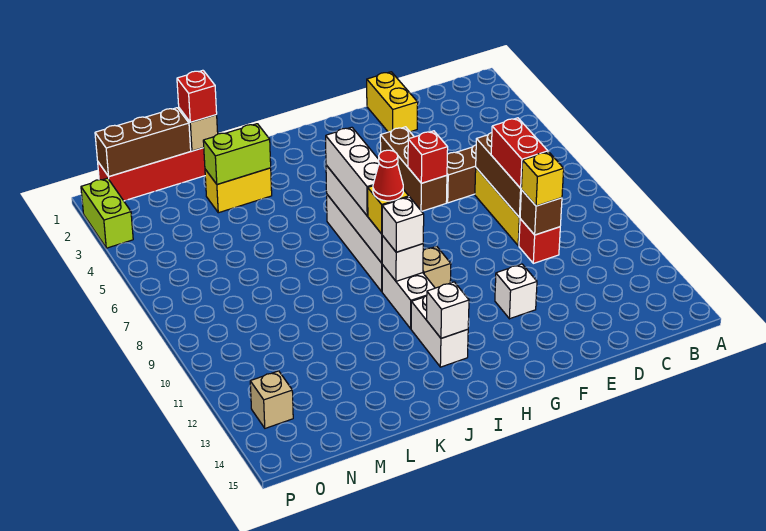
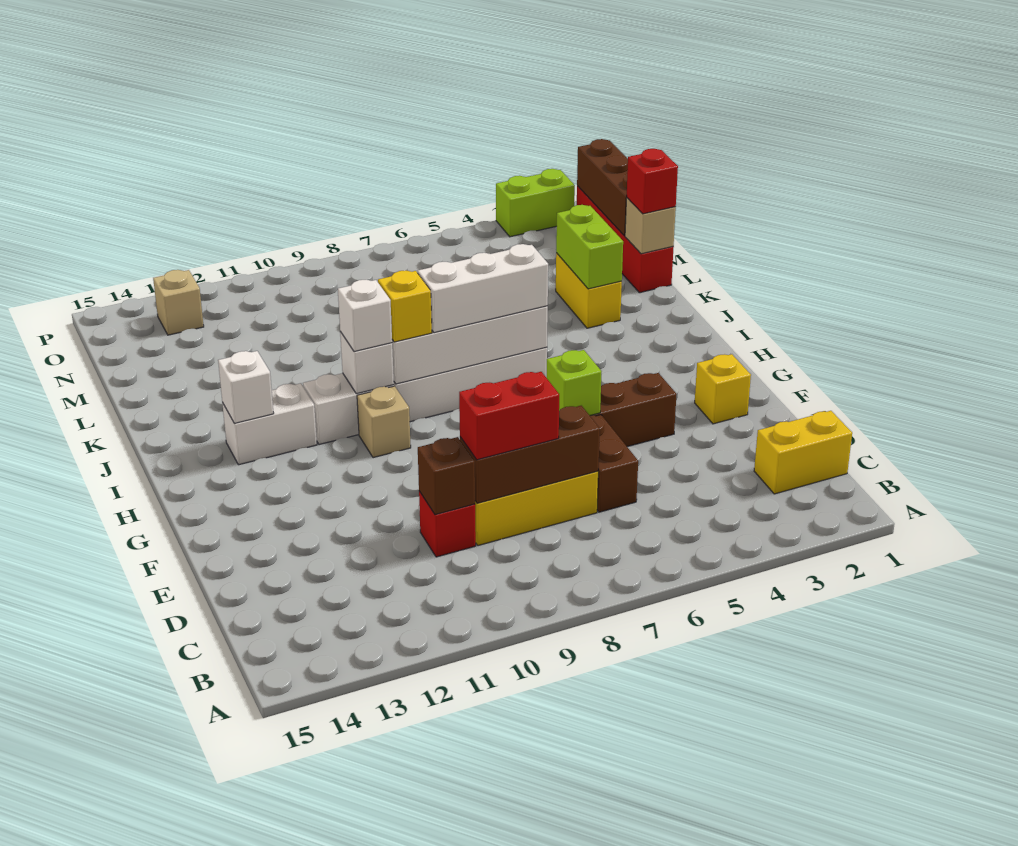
yellow brick D10 level 3 -> yellow brick F2 level 1
yellow brick E1:E2 level 1 -> yellow brick C1:C2 level 1
red brick F6 level 2 -> lime brick F6 level 2
white brick F12 level 1 -> none
red cone I9 level 4 -> none

